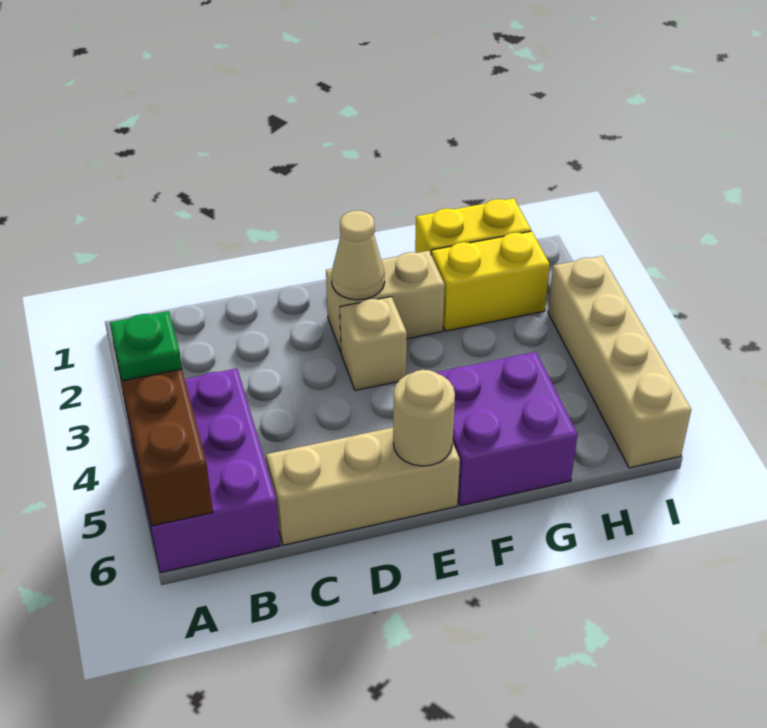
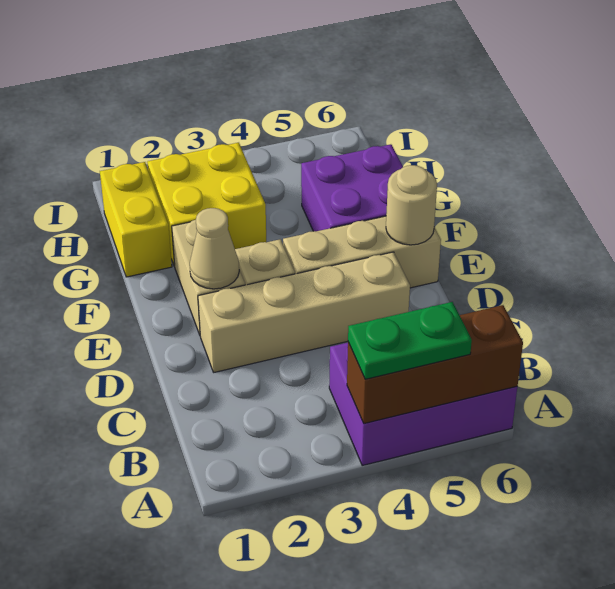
green plate A4 level 3 -> green plate A4:A5 level 3
tan brick C6:E6 level 1 -> tan brick E4:E6 level 1
yellow brick G2:H2 level 1 -> yellow brick G2:H3 level 1
tan brick I3:I6 level 1 -> tan brick D2:D5 level 1

